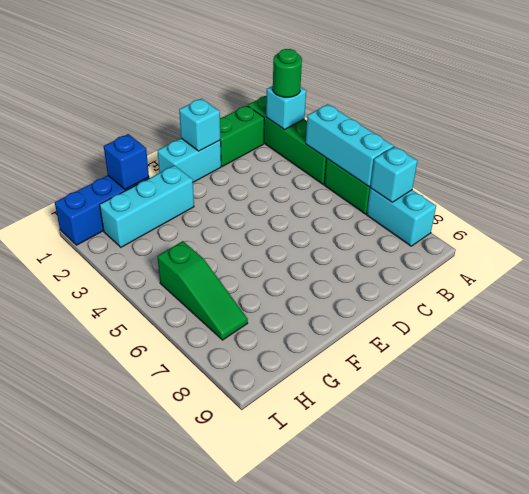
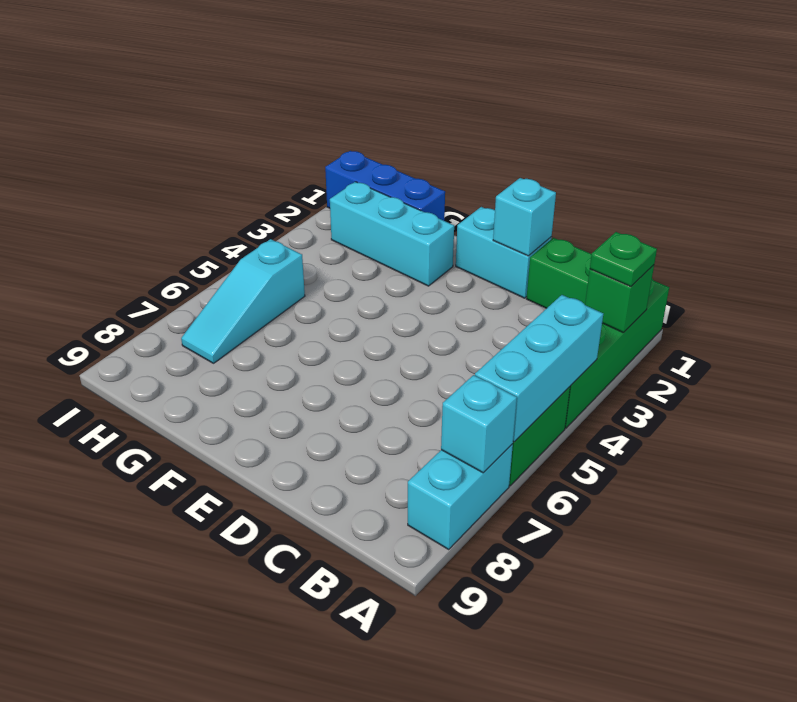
cyan brick A2 level 2 -> green brick A2 level 2
green round brick A2 level 3 -> green plate A2 level 3
blue brick G1 level 2 -> none
green slope H5:H7 level 1 top 5 -> cyan slope H5:H7 level 1 top 5

